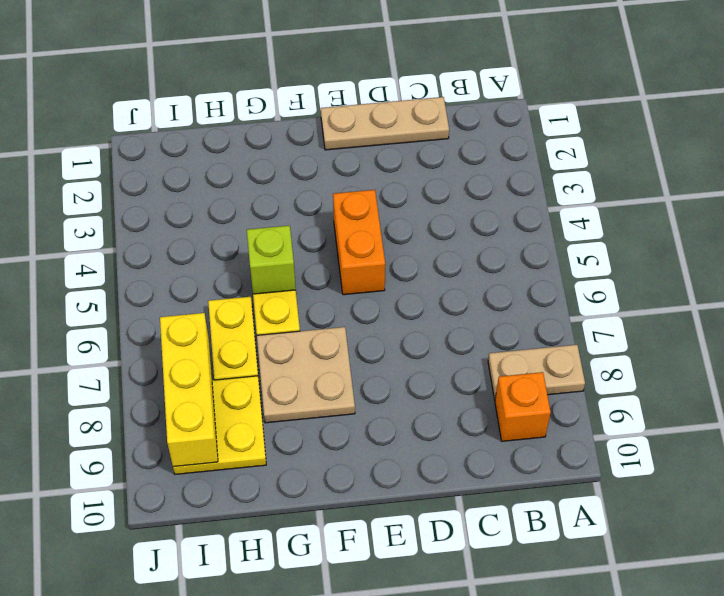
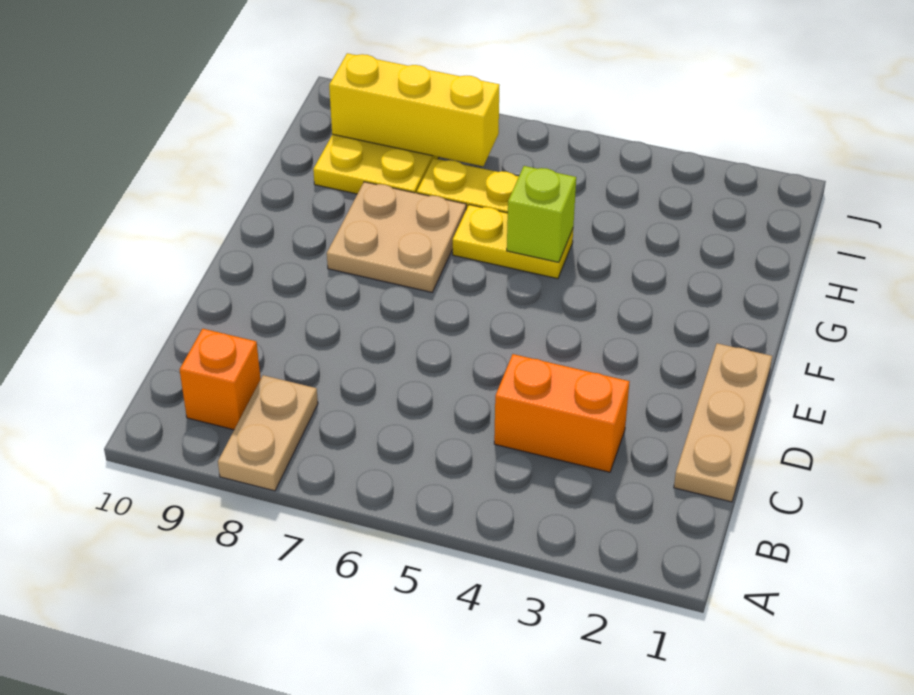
orange brick E4:E5 level 1 -> orange brick C3:C4 level 1

